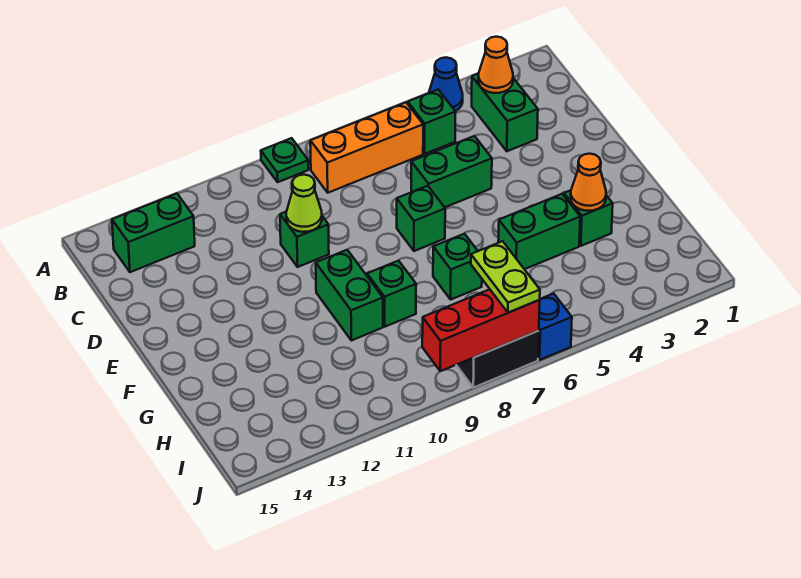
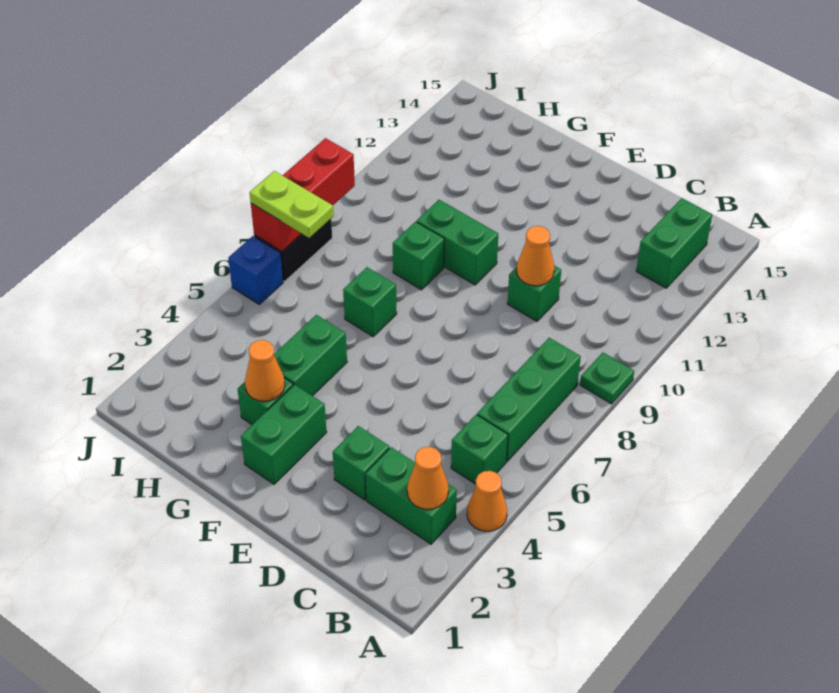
blue cone A4 level 1 -> orange cone A4 level 1
orange brick B6:B8 level 1 -> green brick B6:B8 level 1
green brick D5:D6 level 1 -> green brick F2:F3 level 1
lime cone D10 level 2 -> orange cone D10 level 2
green brick E7 level 1 -> green brick D3 level 1

